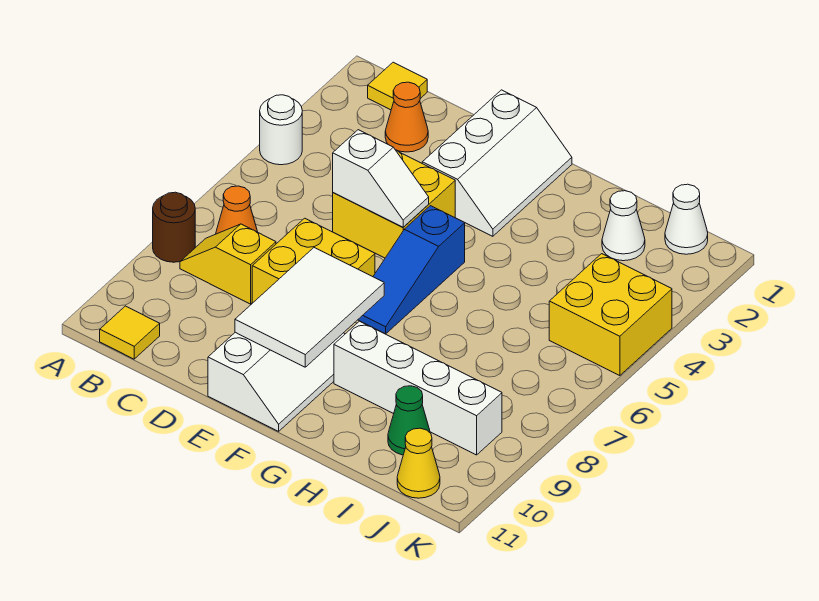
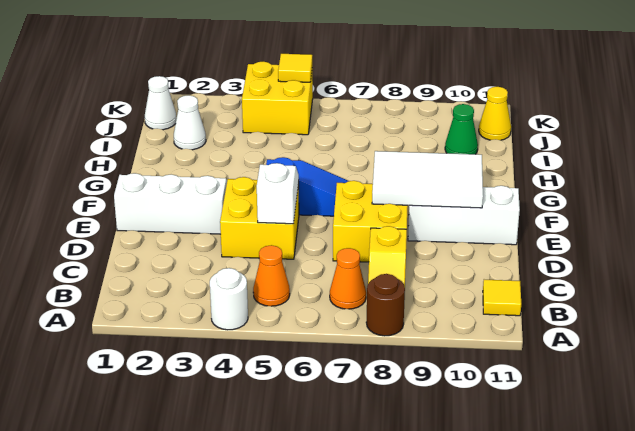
yellow tile B1 level 1 -> yellow tile K5 level 2
orange cone C2 level 1 -> orange cone B5 level 1
white brick G9:J9 level 1 -> none

